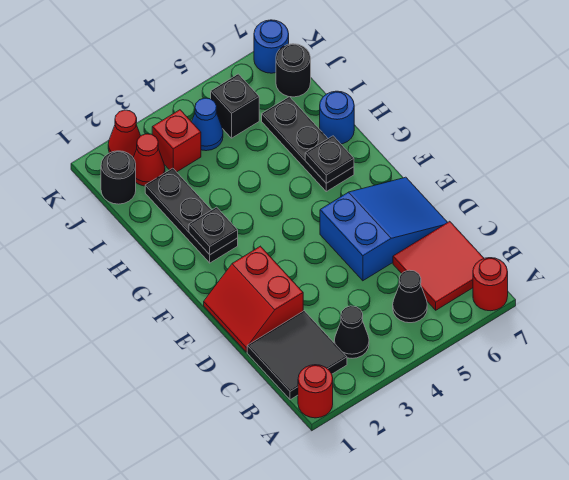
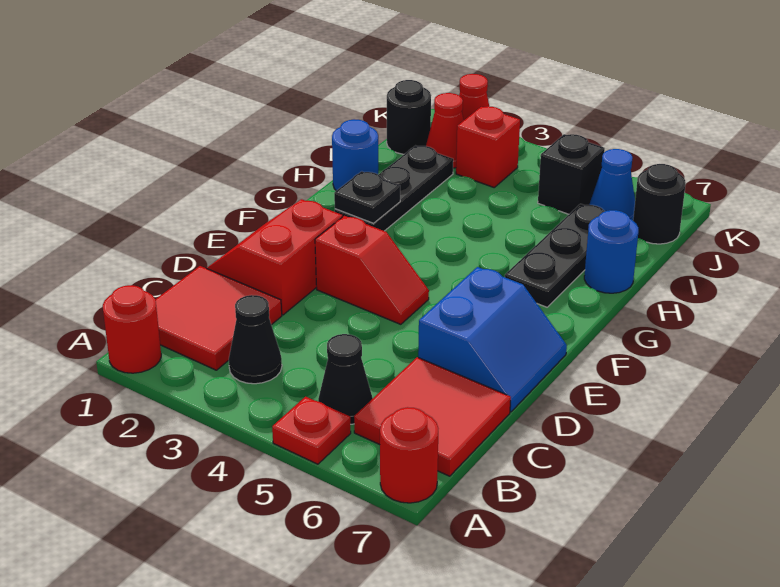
none -> red plate A5 level 1
black tile B1:C2 level 1 -> red tile B1:C2 level 1
blue slope D5:E7 level 1 top 5 -> blue slope D6:E7 level 1 top 6
none -> red slope E3:E4 level 1 top 3
black plate G6 level 2 -> none
blue cone J4 level 1 -> blue cone J6 level 1
blue round brick K7 level 1 -> blue round brick H1 level 1

